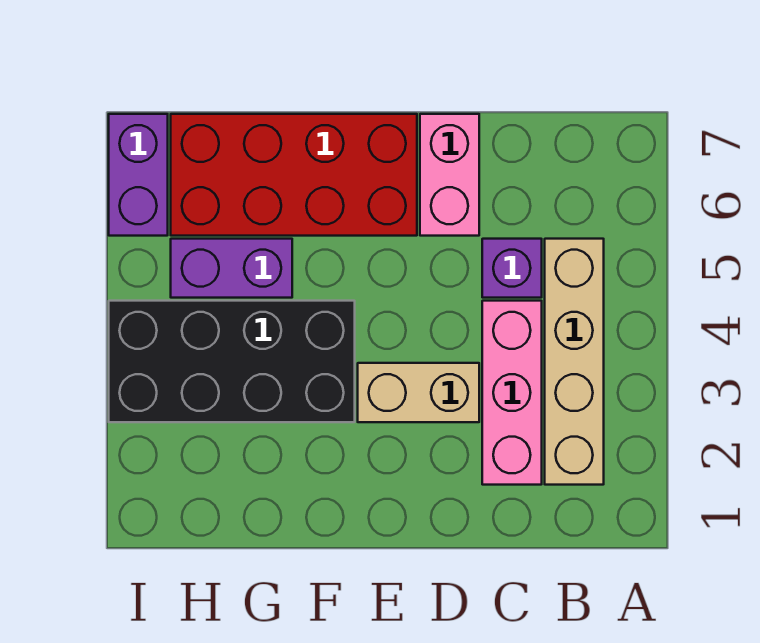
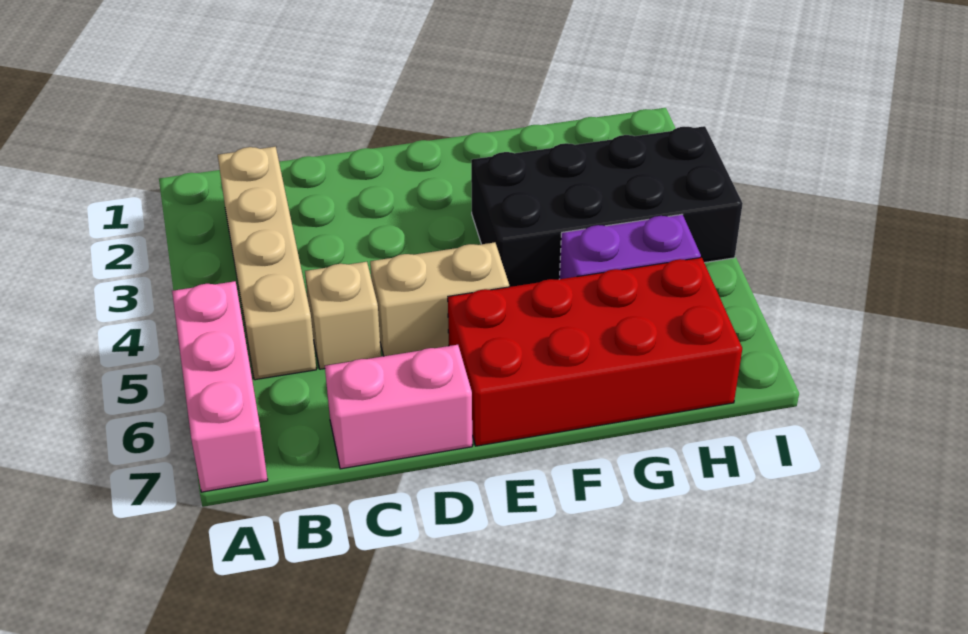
pink brick C2:C4 level 1 -> pink brick A5:A7 level 1
purple brick C5 level 1 -> tan brick C5 level 1
tan brick D3:E3 level 1 -> tan brick D5:E5 level 1
pink brick D6:D7 level 1 -> pink brick C7:D7 level 1
purple brick I6:I7 level 1 -> none

